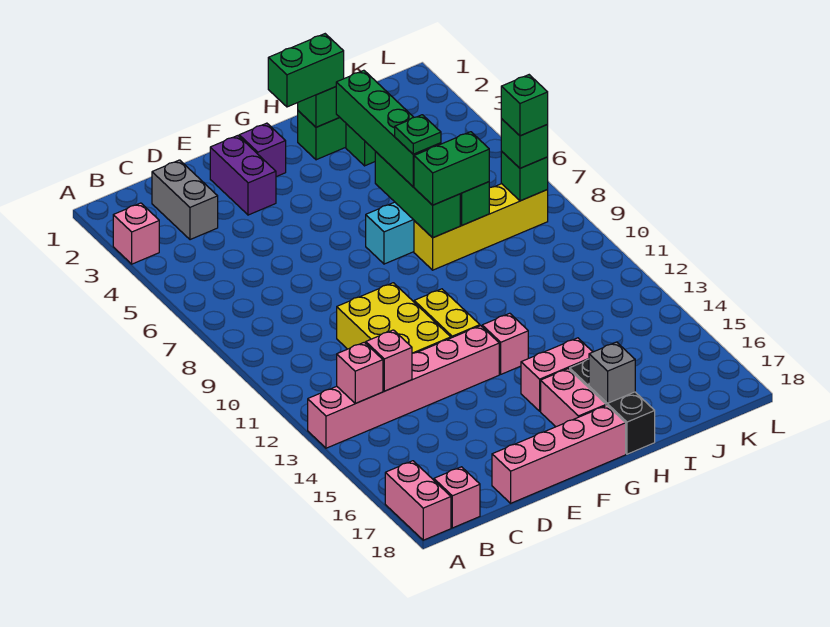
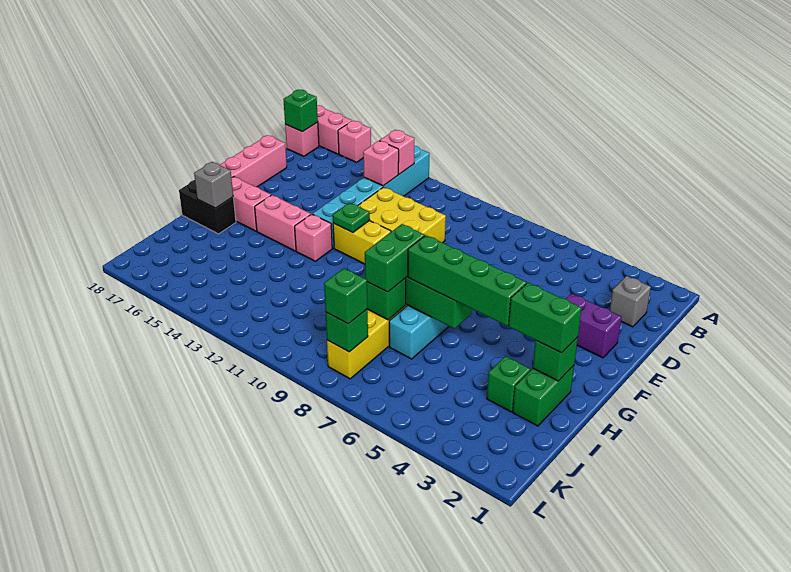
pink brick A3 level 1 -> pink brick A16 level 1
pink brick A13:F13 level 1 -> cyan brick A13:F13 level 1
grey brick C2:C3 level 1 -> grey brick C2 level 1
purple brick F2 level 1 -> none
green brick G2:H2 level 3 -> green brick H2:H3 level 3
pink brick G15:H15 level 1 -> pink brick G14:G15 level 1
green plate H7 level 4 -> green plate F12 level 2
black brick H16:H18 level 1 -> black brick H17:H18 level 1
green brick K8 level 4 -> green brick B18 level 2

